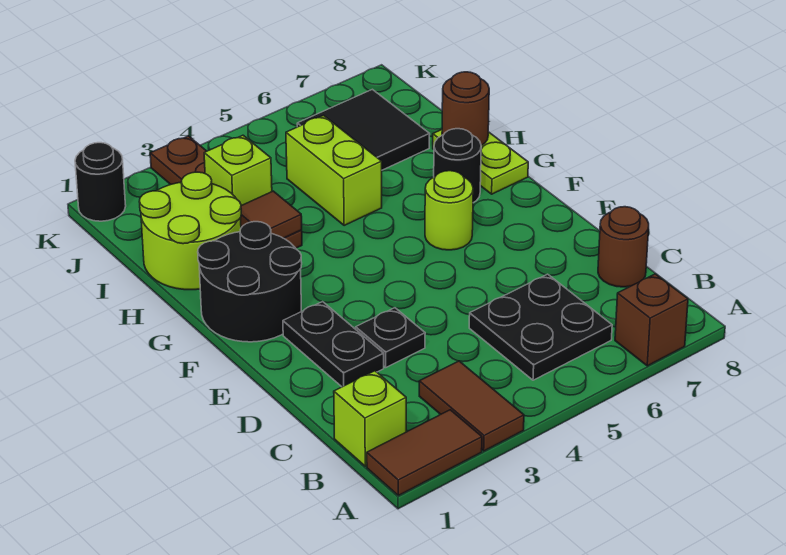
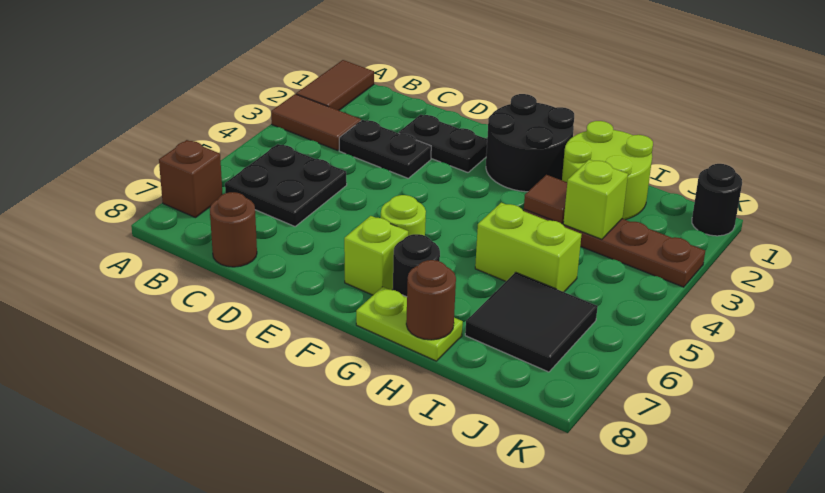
lime brick B1 level 1 -> lime brick F7 level 1
black plate D3 level 1 -> black plate C3:D3 level 1

